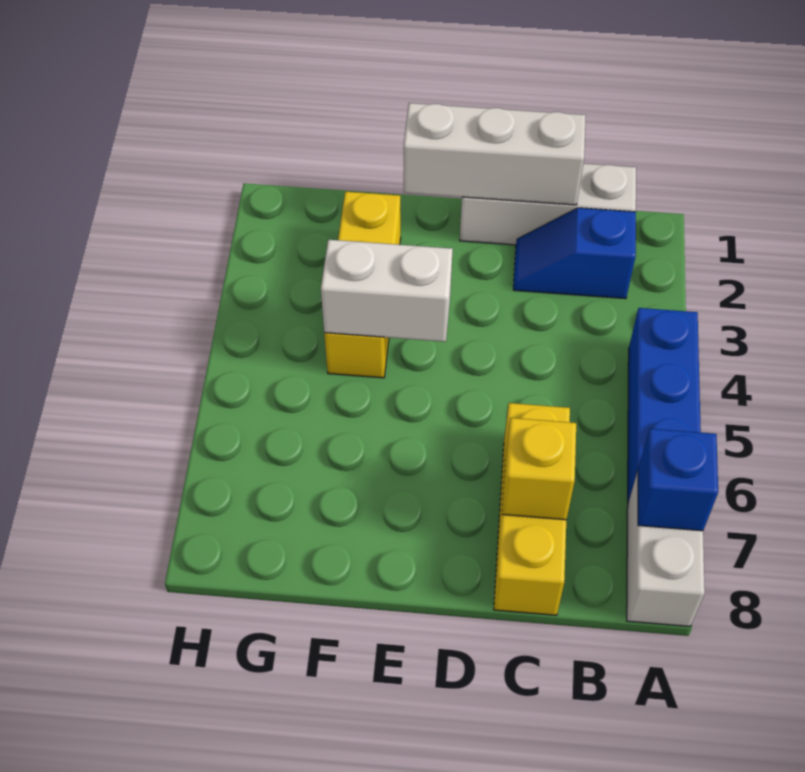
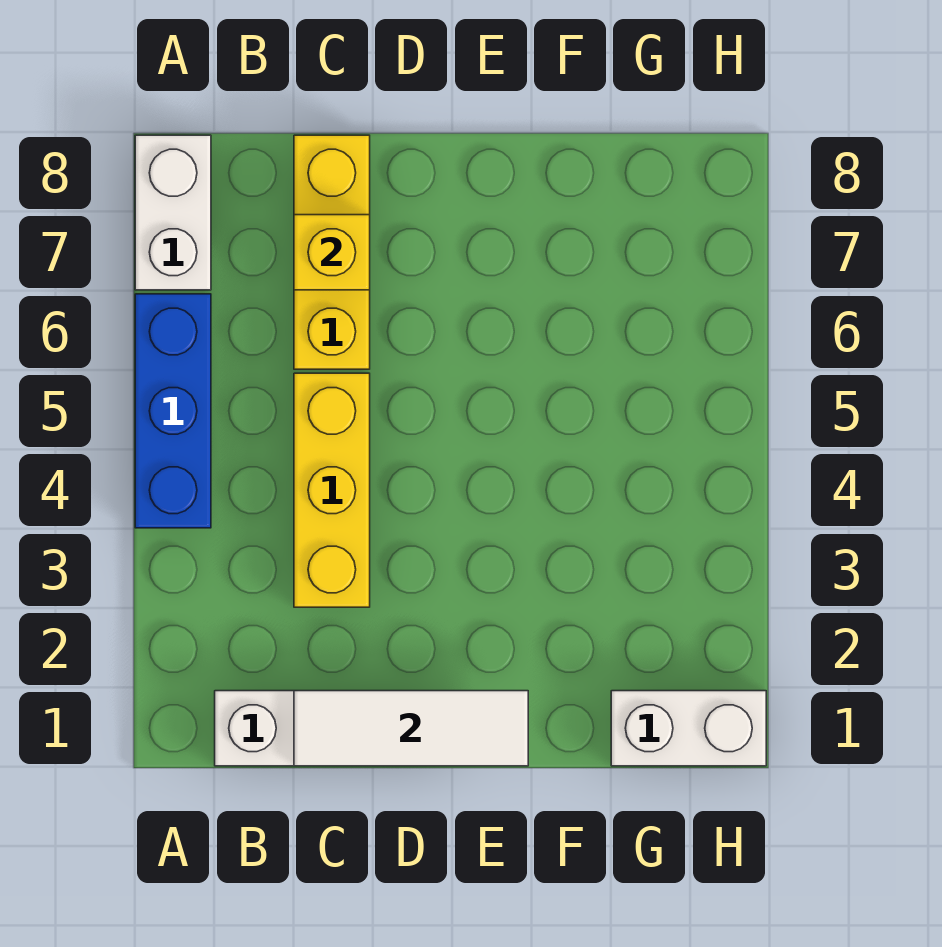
blue brick A7 level 2 -> none
blue slope B2:C2 level 1 top B -> none
white brick C1:E1 level 2 -> white tile C1:E1 level 2
white brick E4:F4 level 2 -> white brick G1:H1 level 1
yellow brick F2:F4 level 1 -> yellow brick C3:C5 level 1

